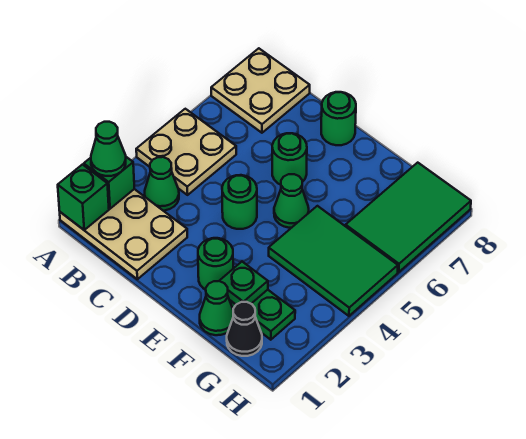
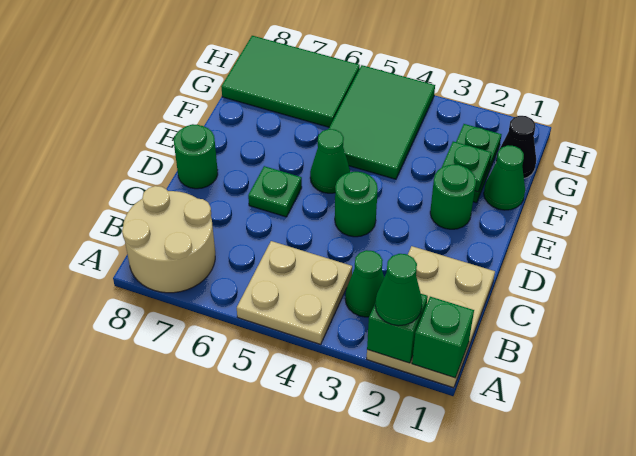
tan plate A7:B8 level 1 -> tan round brick A7:B8 level 1
green round brick D6 level 1 -> green plate D6 level 1

